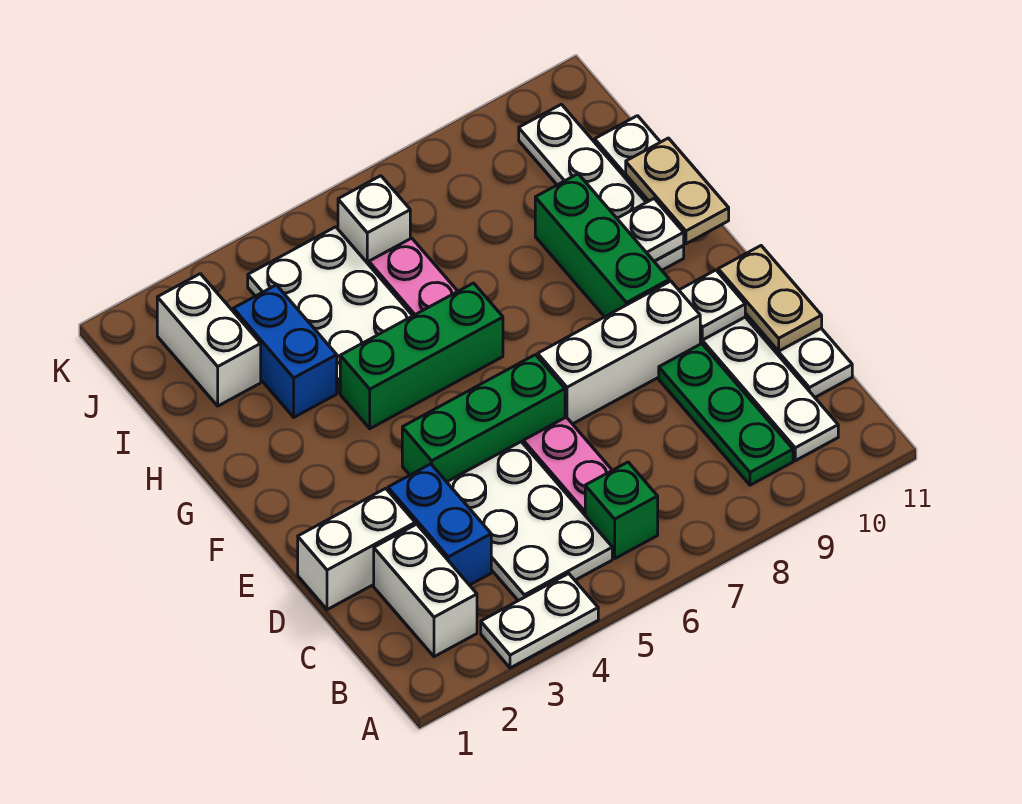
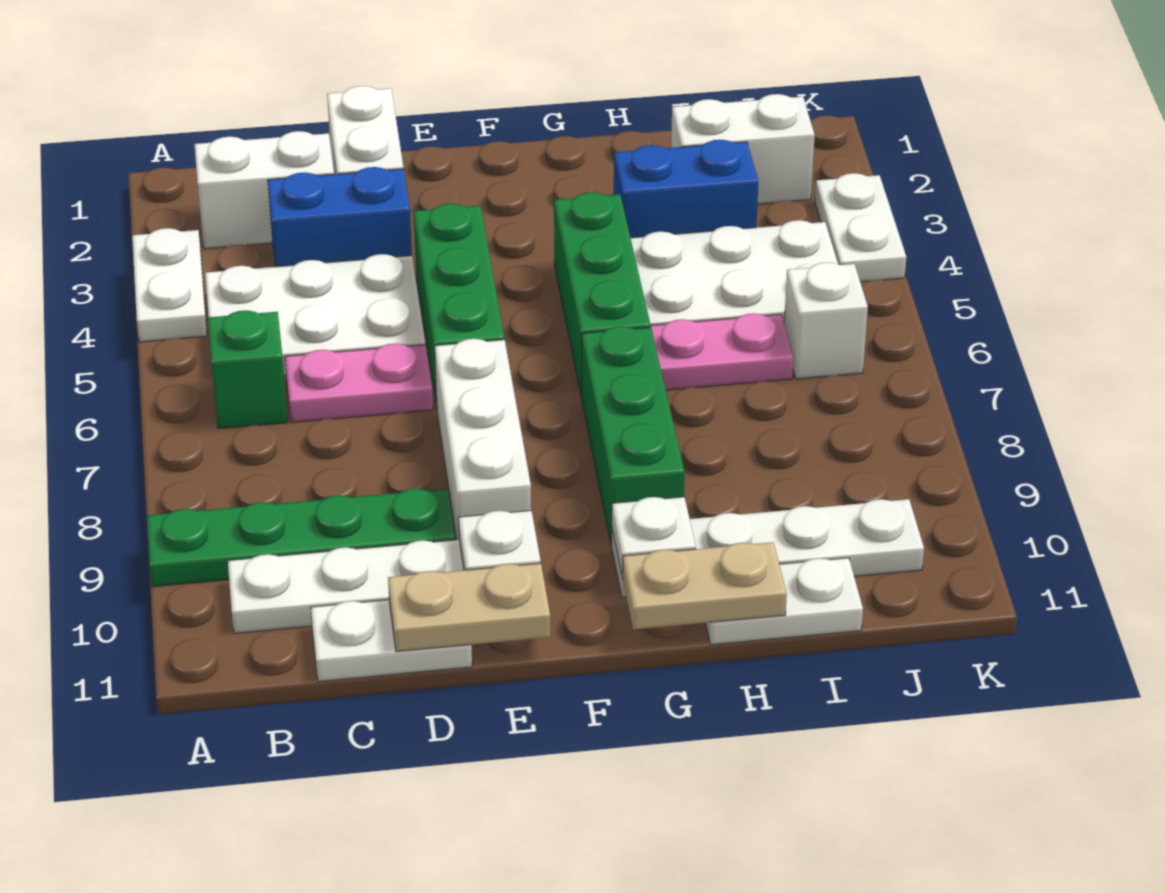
green plate B9:D9 level 1 -> green plate A9:D9 level 1
green brick F9:H9 level 1 -> green brick G7:G9 level 1
none -> white plate K3:K4 level 1

